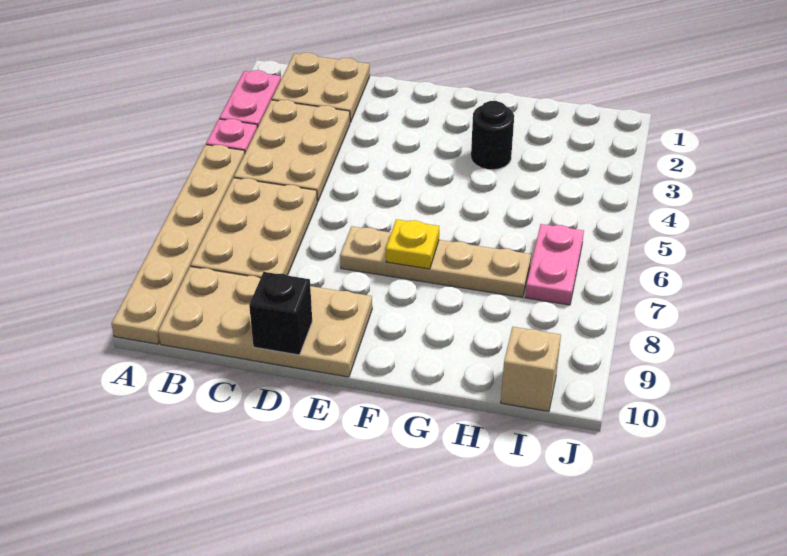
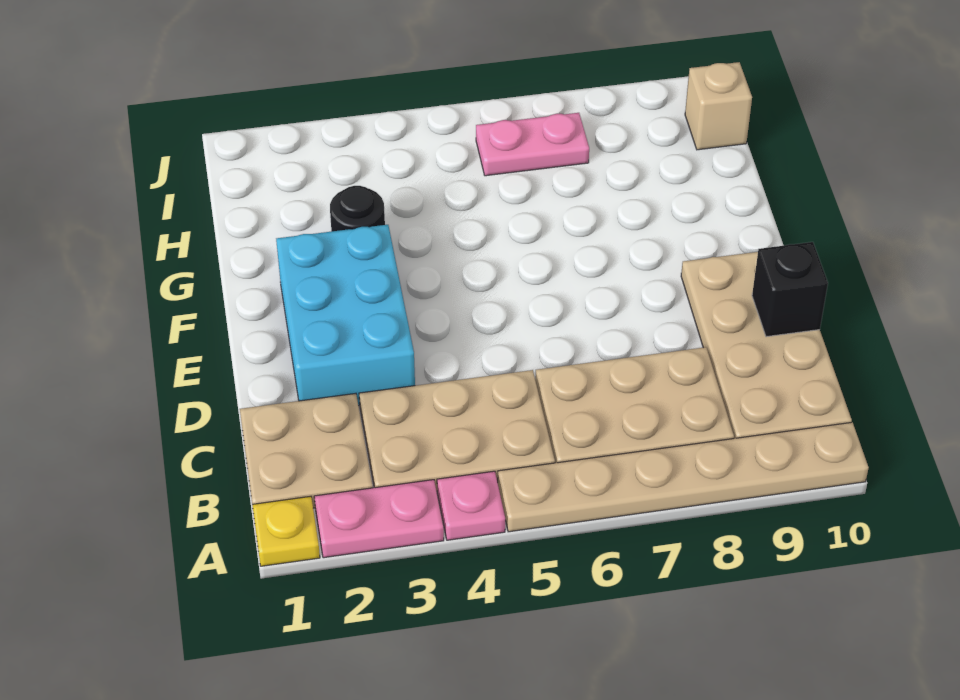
none -> cyan brick D2:F3 level 1
tan plate E7:H7 level 1 -> none
yellow plate F7 level 2 -> yellow plate A1 level 1

